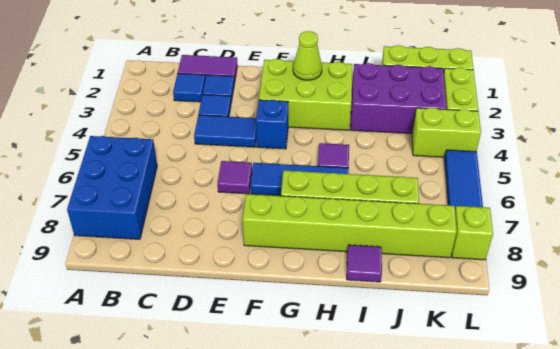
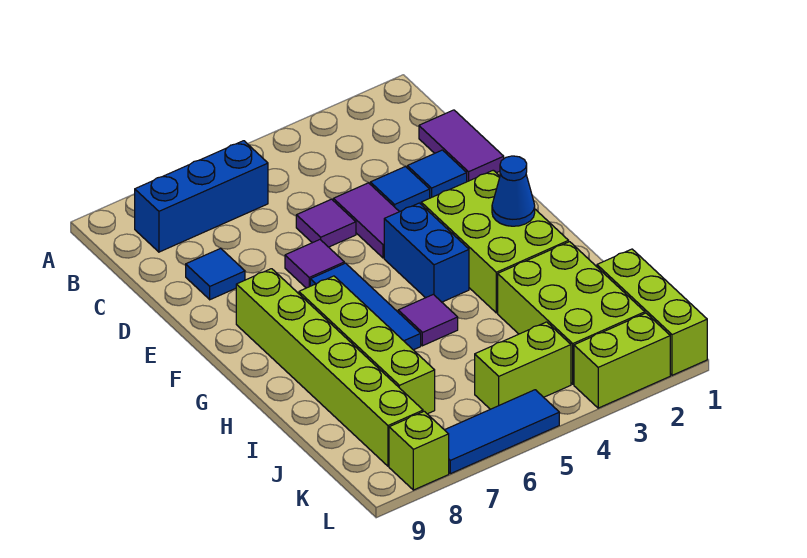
blue brick A6:B8 level 1 -> blue brick B6:B8 level 1
blue tile C2 level 1 -> blue tile D8 level 1
blue tile D4:E4 level 1 -> purple tile D4:E4 level 1
blue brick F4 level 1 -> blue brick F4:G4 level 1
lime cone G2 level 2 -> blue cone G2 level 2
purple brick I2:K3 level 1 -> lime brick I2:K3 level 1
purple tile I9 level 1 -> purple tile D5 level 1
lime brick K4:L4 level 1 -> lime brick K4:K5 level 1

